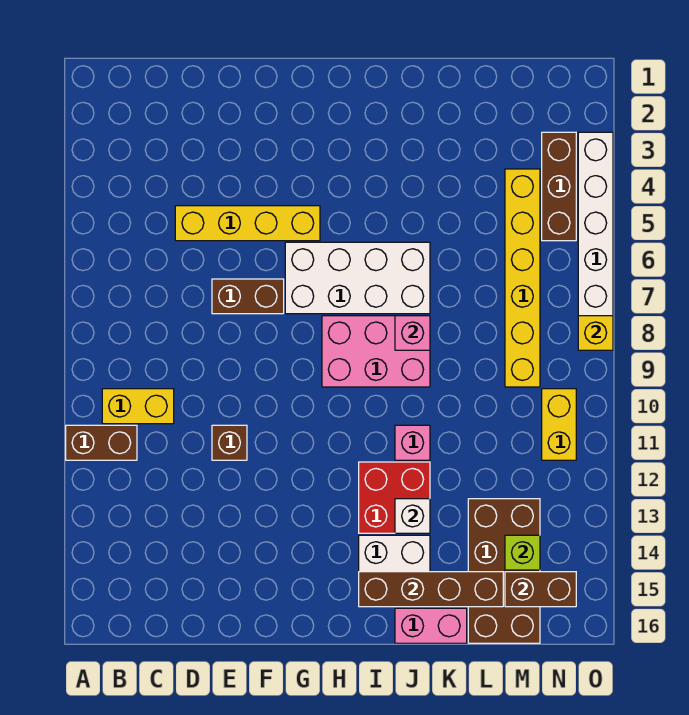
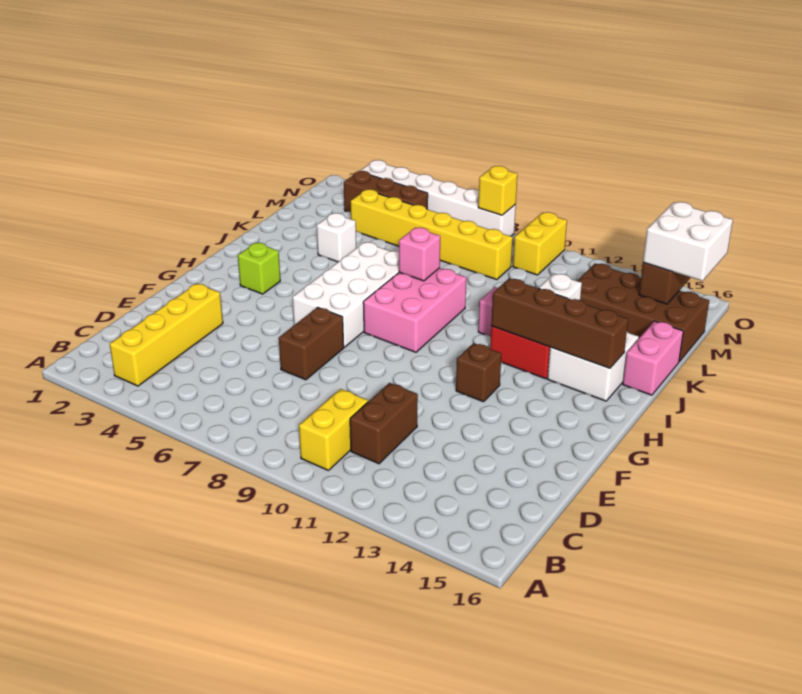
brown brick A11:B11 level 1 -> brown brick C11:D11 level 1
yellow brick D5:G5 level 1 -> yellow brick B3:E3 level 1
brown brick E11 level 1 -> brown brick G12 level 1
brown brick I15:L15 level 2 -> brown brick I12:I15 level 2
none -> white brick K4 level 1
lime brick M14 level 2 -> lime brick H3 level 1
none -> white brick M15:N16 level 3
yellow brick N10:N11 level 1 -> yellow brick N10:O10 level 1

